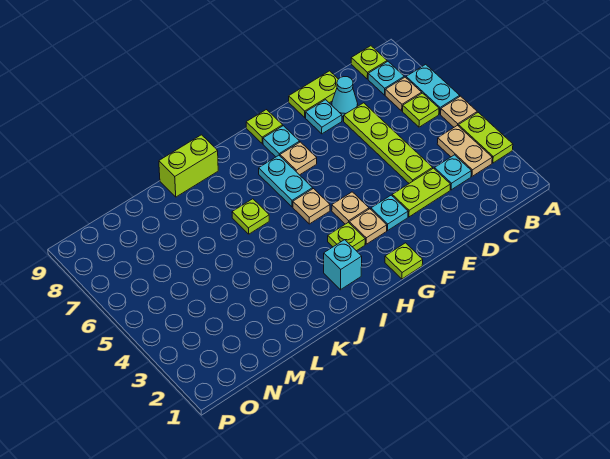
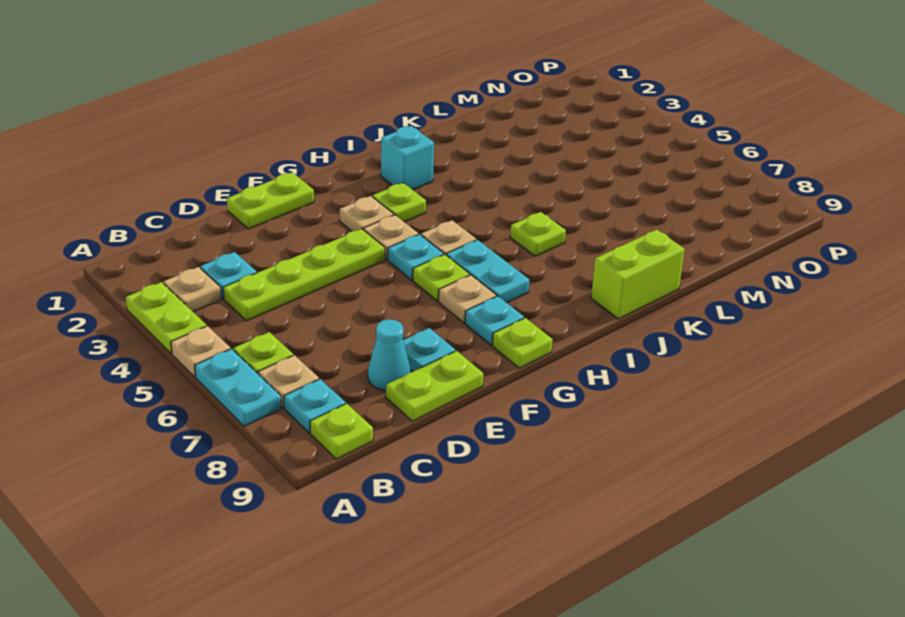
tan plate B3:B4 level 1 -> tan plate B3 level 1
lime plate D3:E3 level 1 -> lime plate E1:F1 level 1
lime plate D4:D7 level 1 -> lime plate C4:F4 level 1
cyan plate F3 level 1 -> cyan plate G5 level 1
lime plate G1 level 1 -> lime plate G6 level 1

